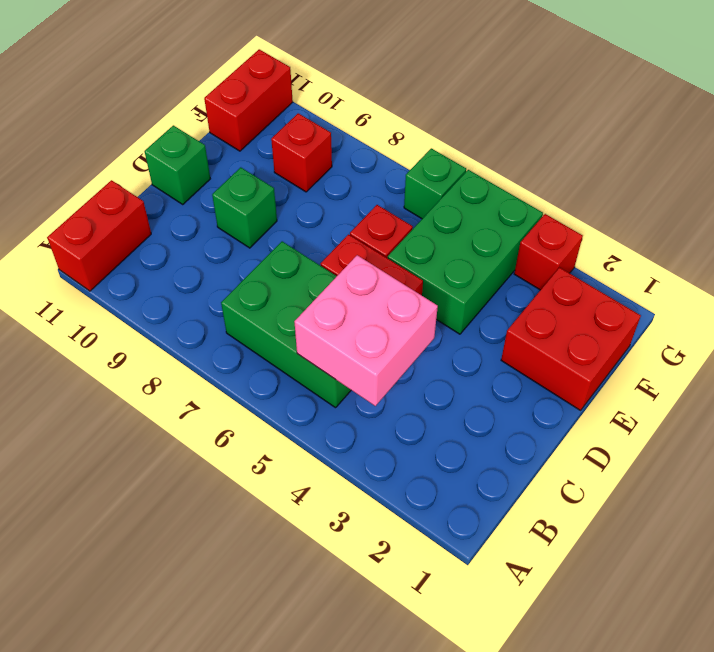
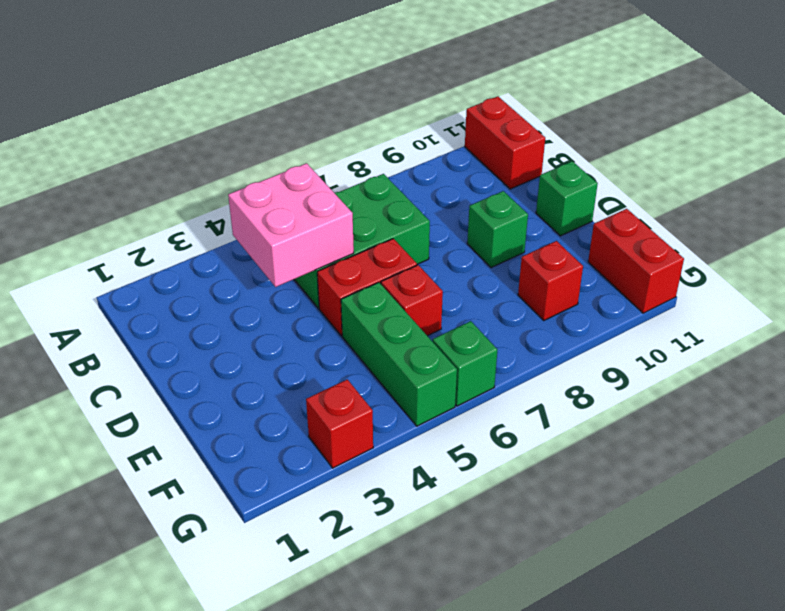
red brick E1:F2 level 1 -> none
green brick E4:G5 level 1 -> green brick E5:G5 level 1

